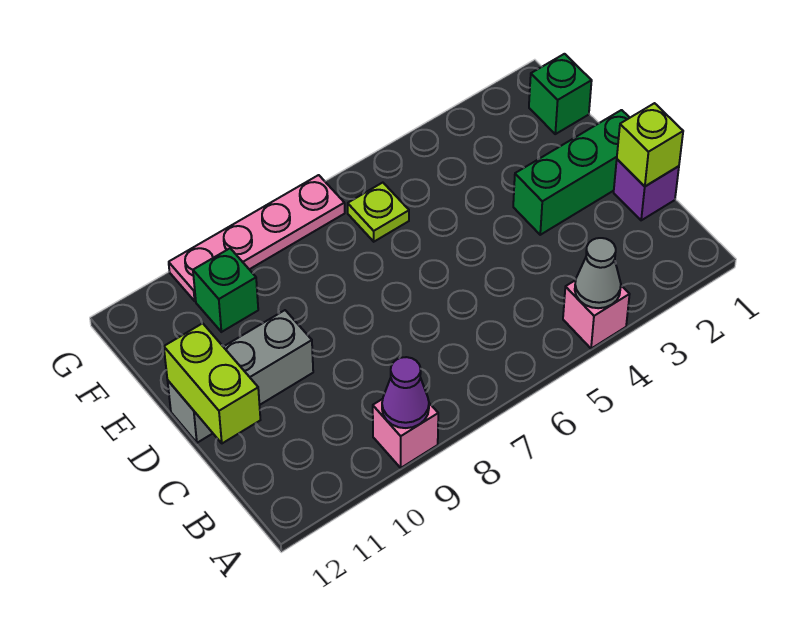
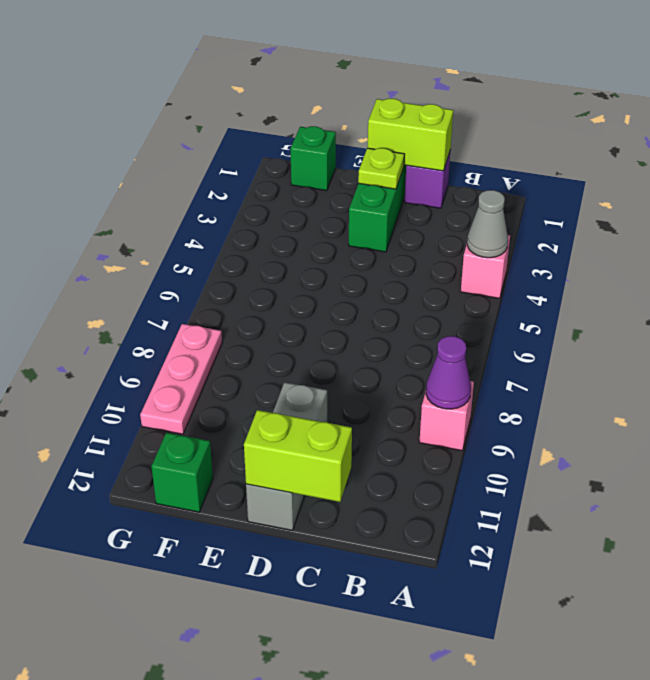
lime brick C1 level 2 -> lime brick C1:D1 level 2
lime plate F6 level 1 -> lime plate D2 level 2
green brick F10 level 1 -> green brick F12 level 1
pink plate G7:G10 level 1 -> pink plate G8:G10 level 1

